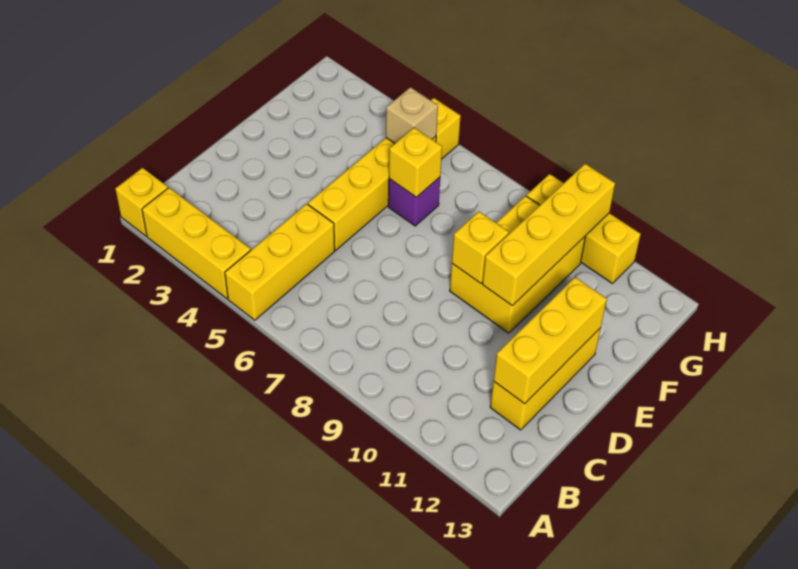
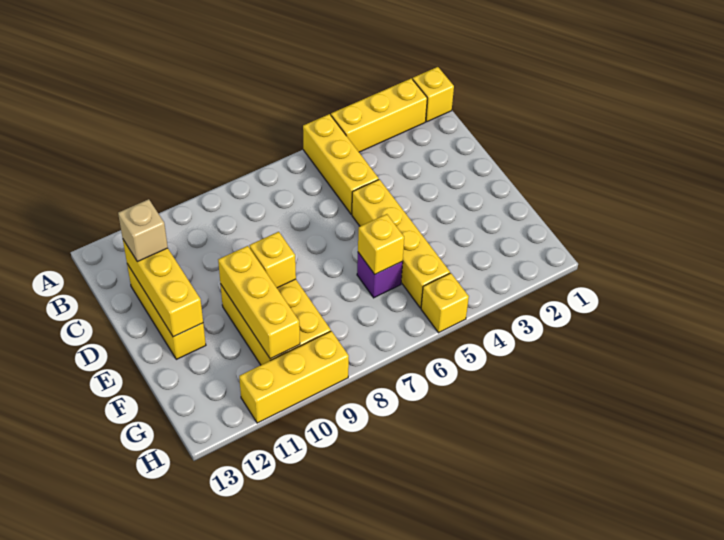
yellow brick E10:H10 level 2 -> yellow brick E10:G10 level 2
tan brick G5 level 2 -> tan brick C12 level 3

